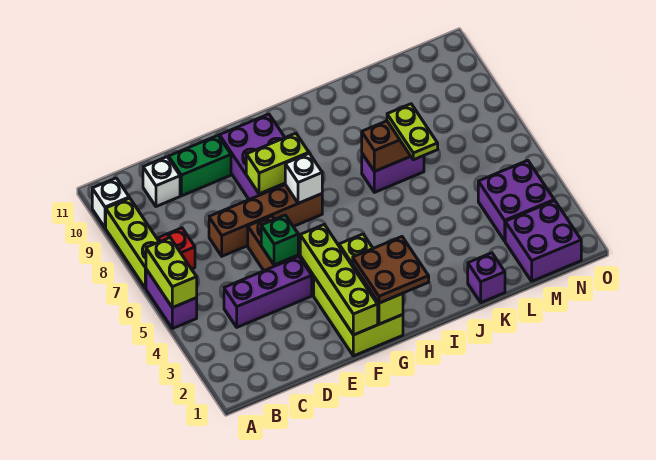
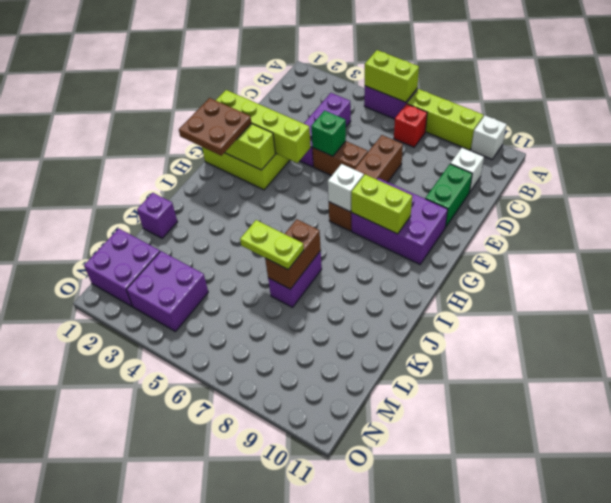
lime brick F8:G8 level 2 -> lime brick G8:G9 level 2

